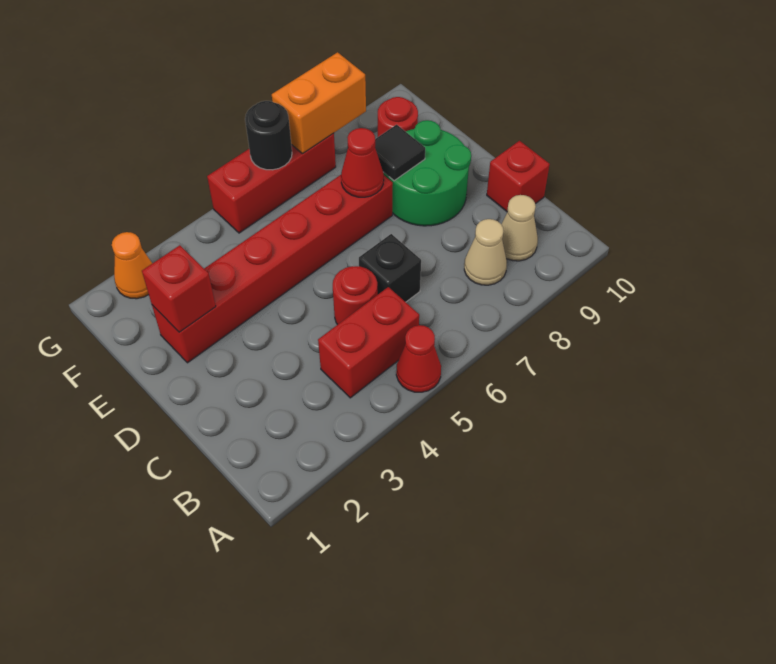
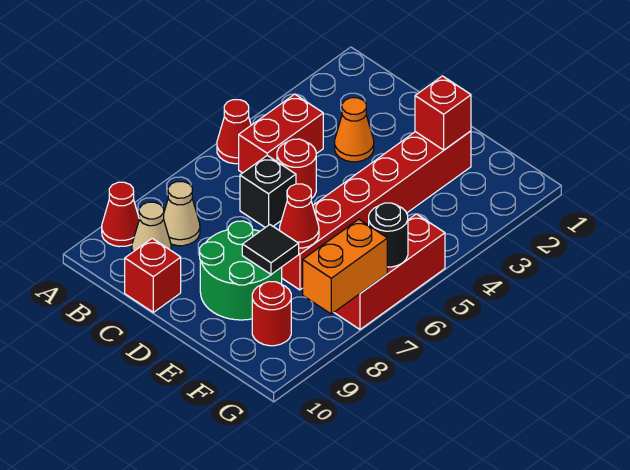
none -> red cone A9 level 1
orange cone G2 level 1 -> orange cone C3 level 1

